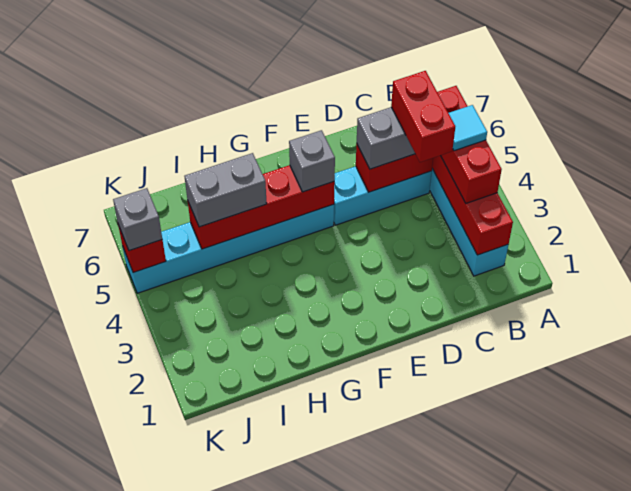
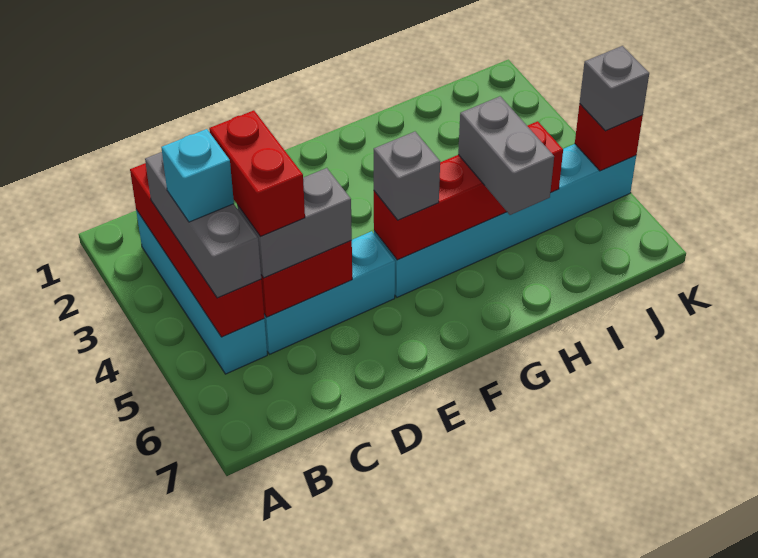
red brick B3:B5 level 3 -> grey brick B3:B5 level 3
cyan tile B4 level 4 -> cyan brick B4 level 4
grey brick H5:I5 level 3 -> grey brick H5:H6 level 3

